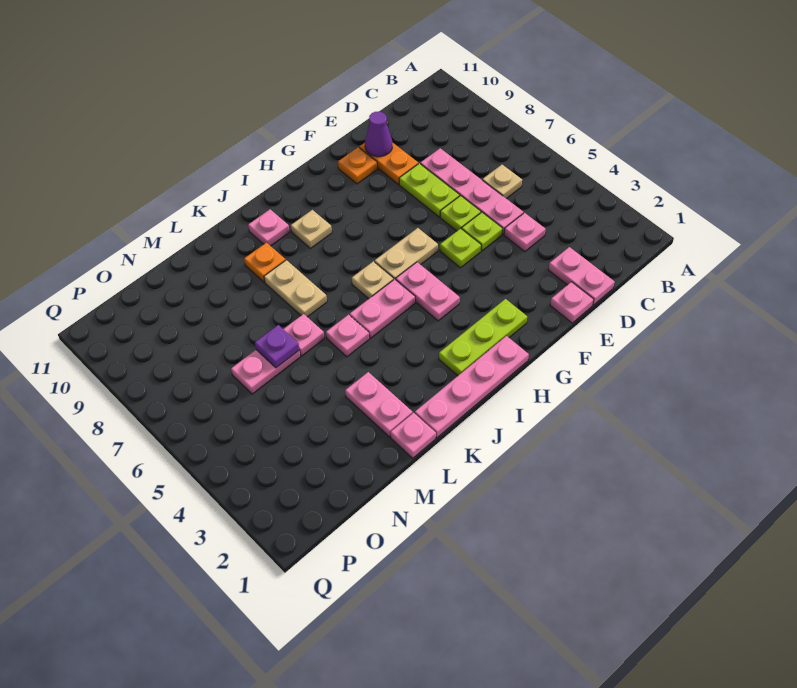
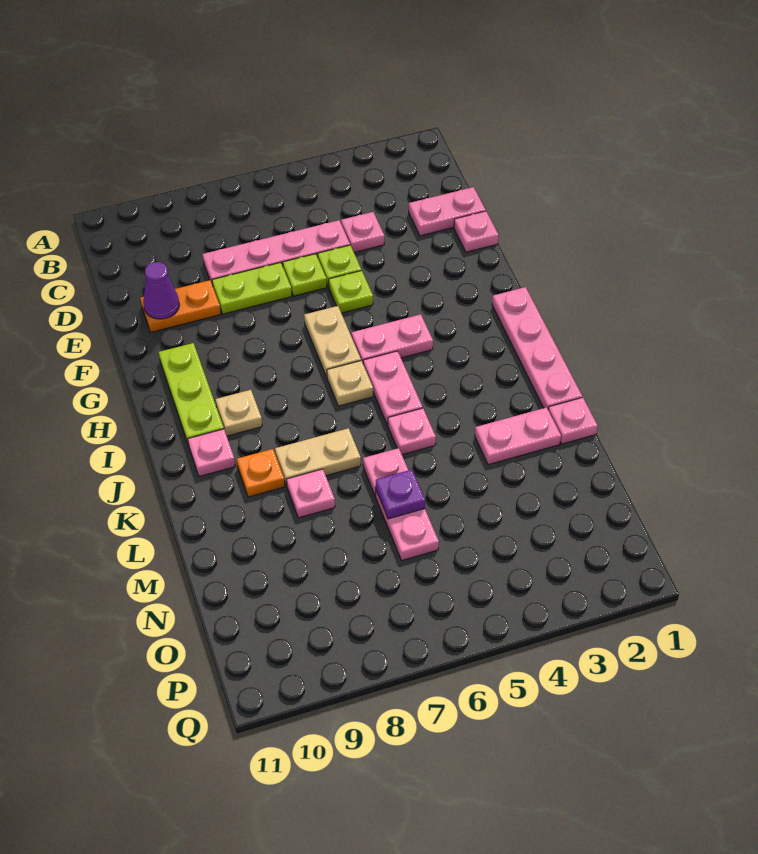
tan plate C6 level 1 -> none
orange plate F10 level 1 -> none
lime plate G2:I2 level 1 -> lime plate G10:I10 level 1
none -> pink plate L8 level 1

